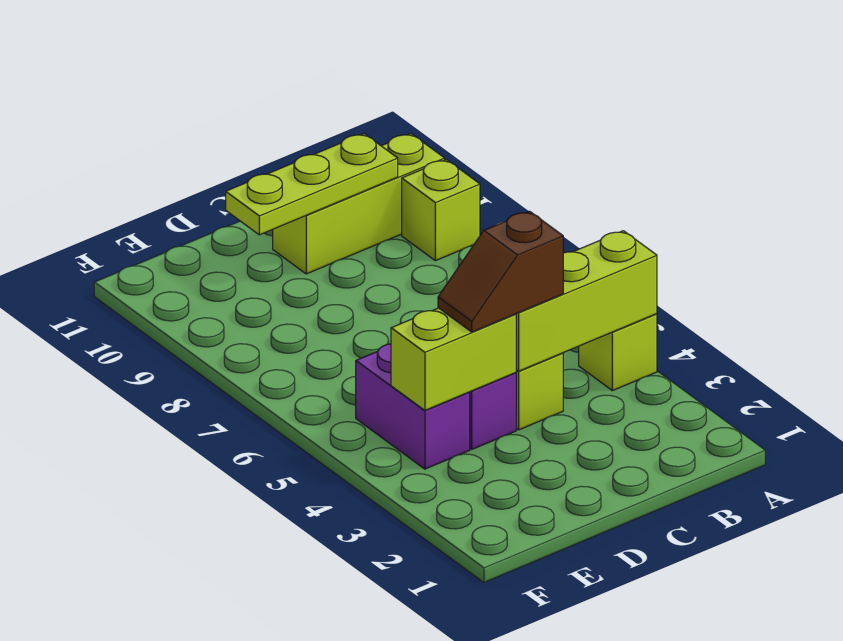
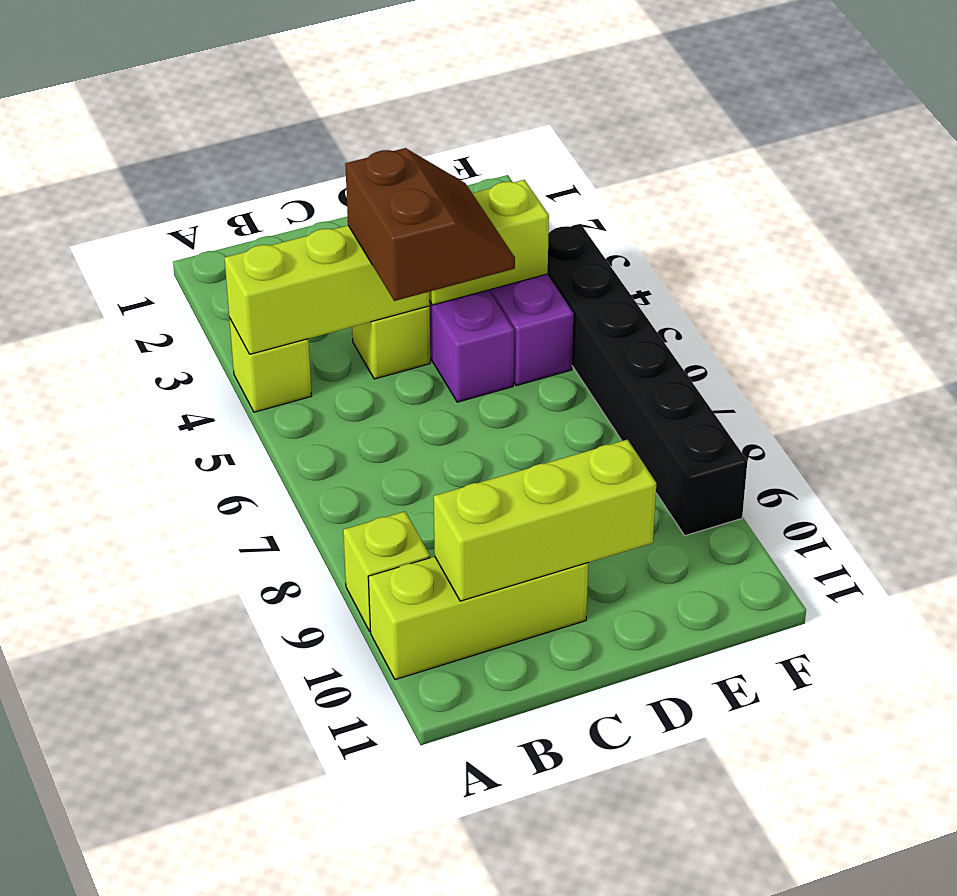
lime plate B10:D10 level 2 -> lime brick B10:D10 level 2
brown slope C4:D4 level 3 top C -> brown slope C4:D5 level 3 top C
none -> black brick F4:F9 level 1

